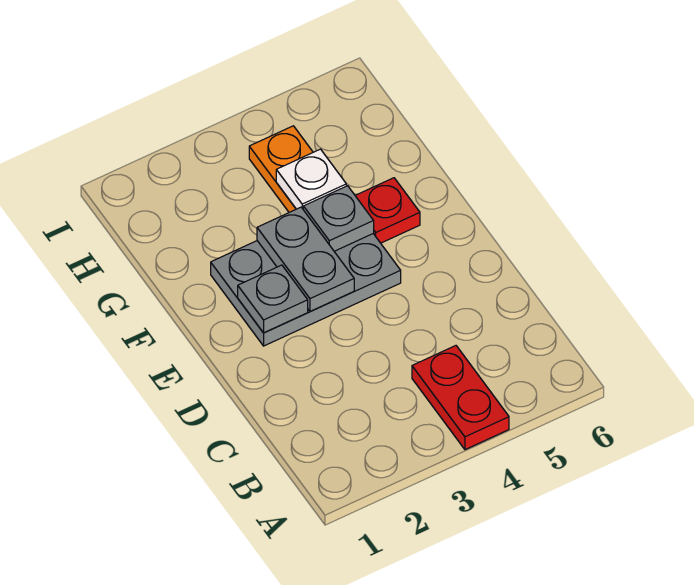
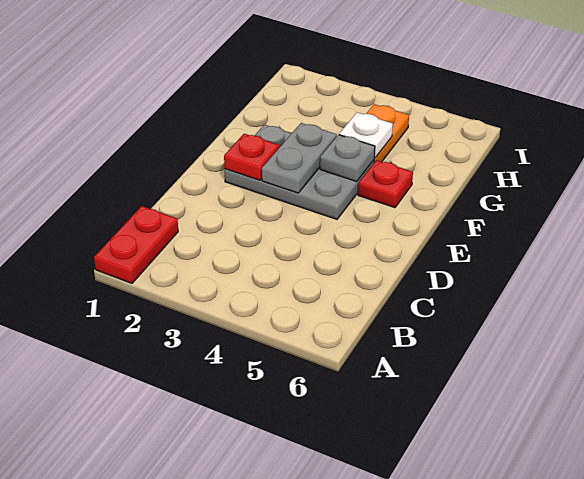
red plate A4:B4 level 1 -> red plate A1:B1 level 1
grey plate E2 level 2 -> red plate E2 level 2

